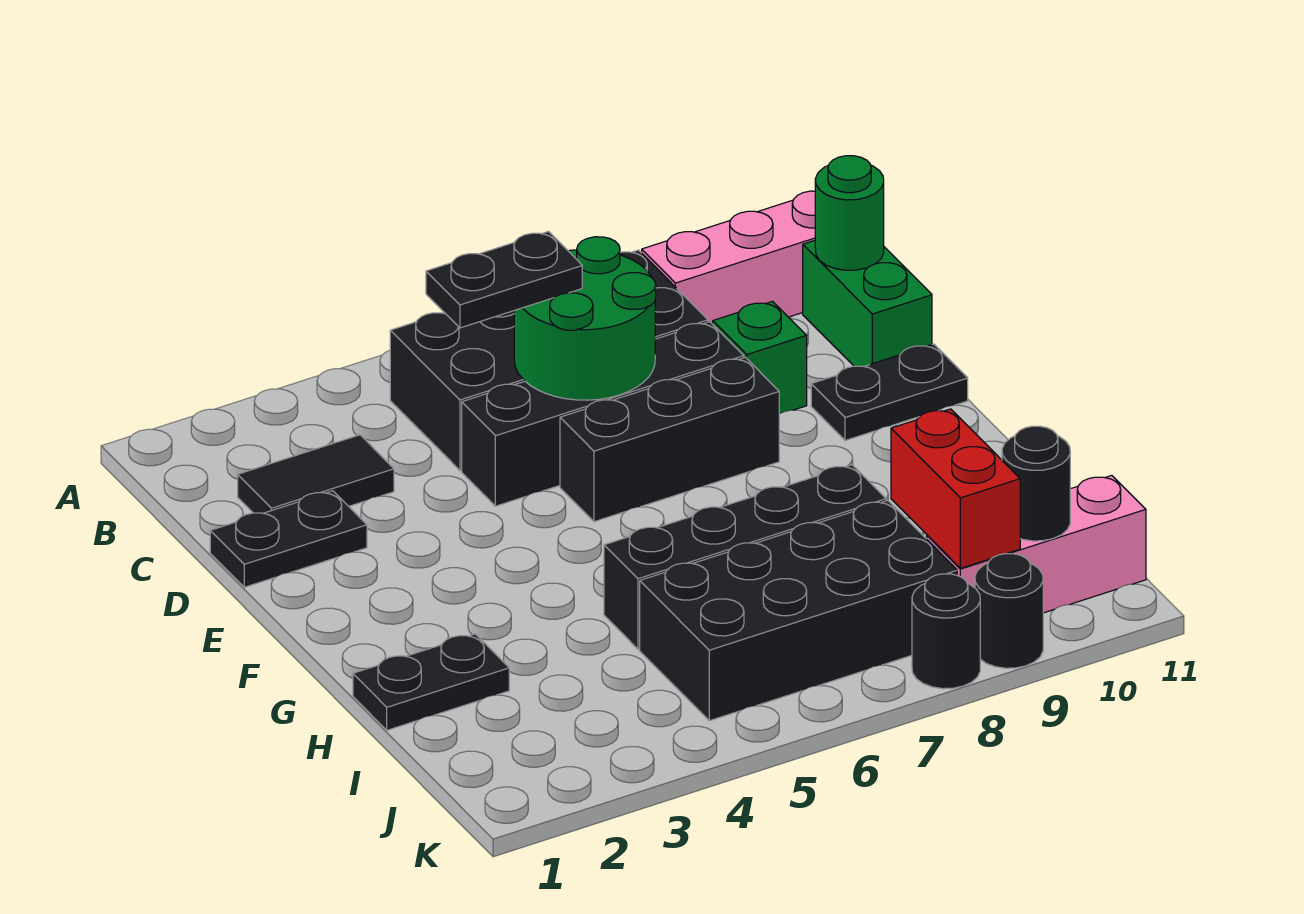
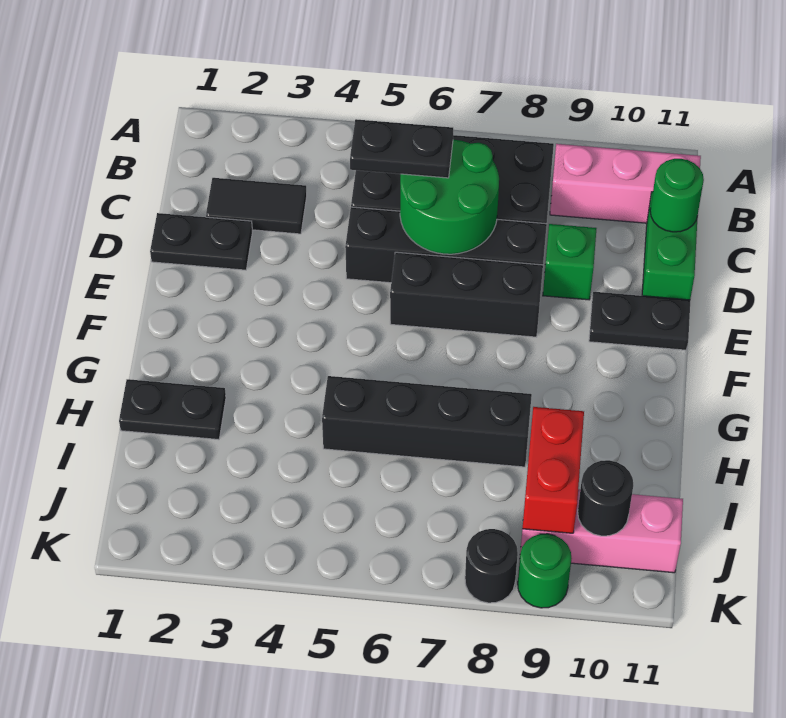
black brick I5:J8 level 1 -> none
black round brick K9 level 1 -> green round brick K9 level 1

